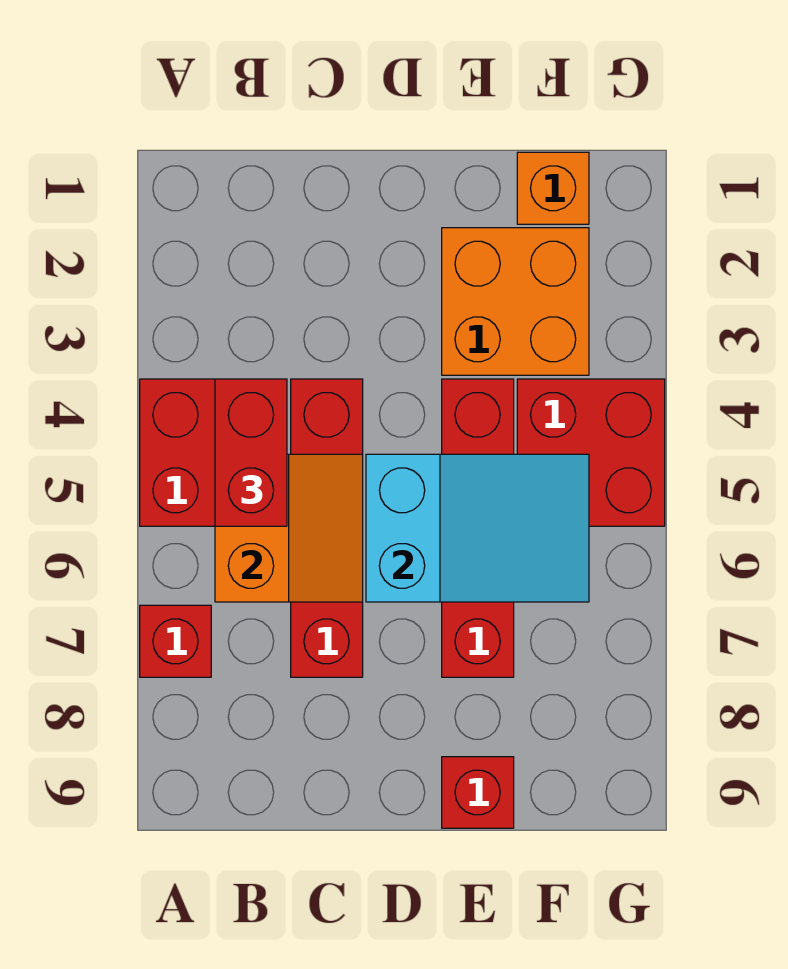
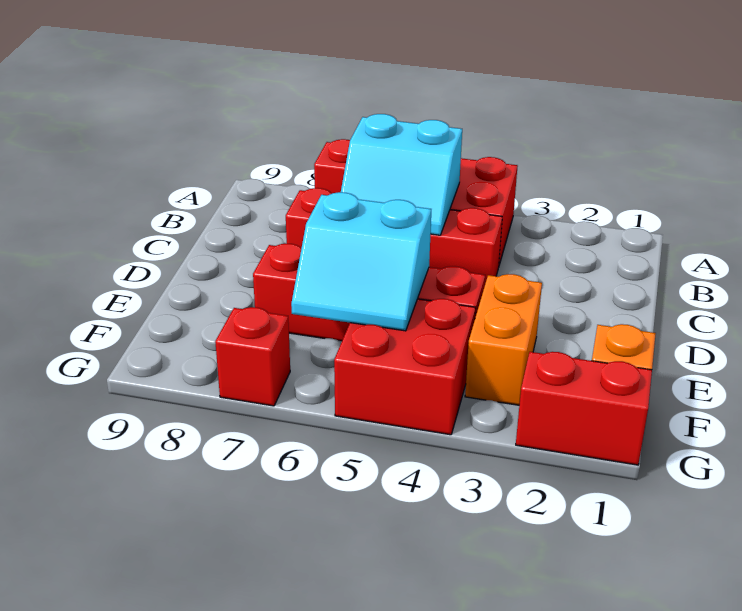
red brick B4:B5 level 3 -> red brick G1:G2 level 1
orange slope B5:C6 level 2 top B -> cyan slope B5:C6 level 2 top B
cyan slope D5:F6 level 2 top D -> cyan slope E5:F6 level 2 top E
orange brick E2:F3 level 1 -> orange brick E3:F3 level 1
red brick E9 level 1 -> red brick G7 level 1

